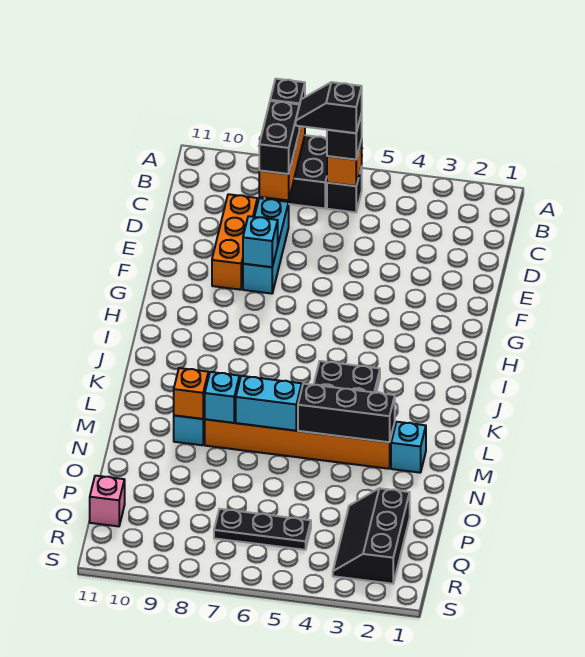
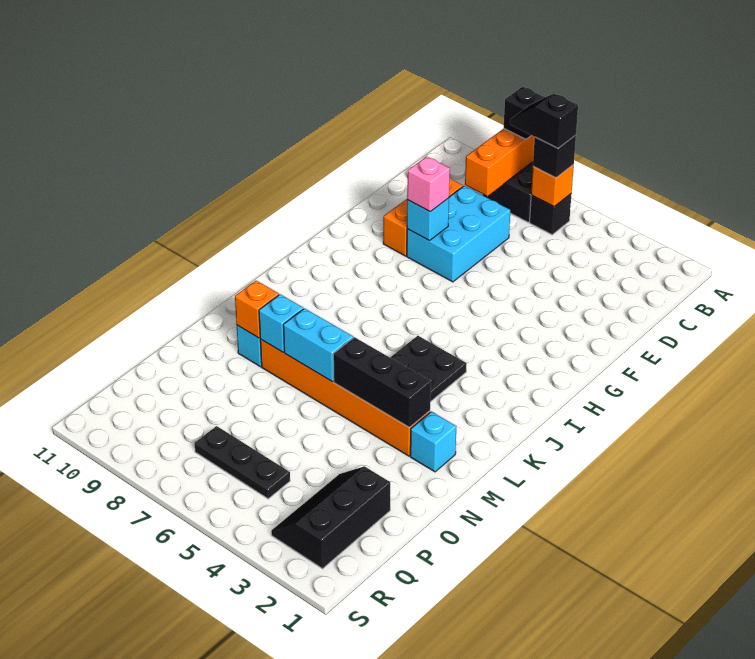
black brick B8:C8 level 3 -> none
cyan brick D8:F8 level 1 -> cyan brick D7:F8 level 1
pink brick Q11 level 1 -> pink brick F8 level 3

